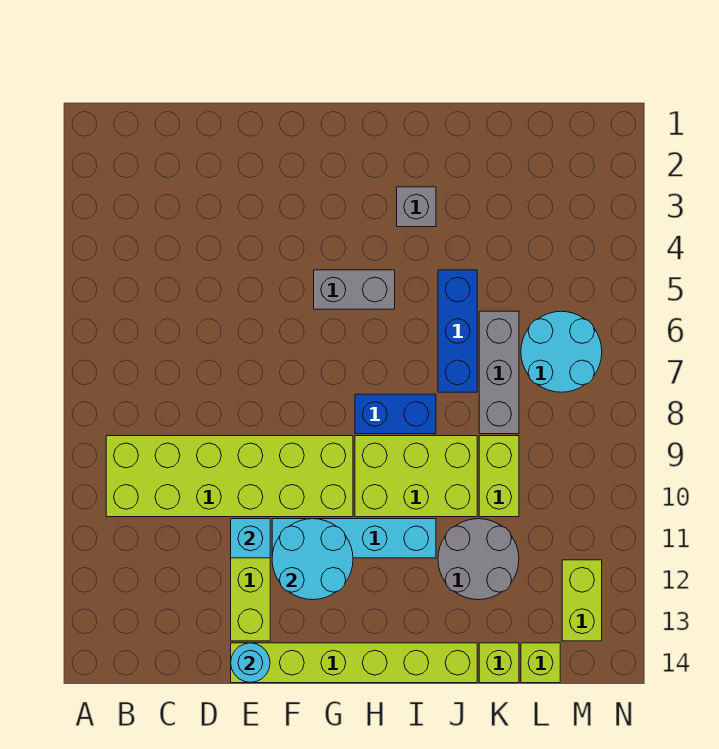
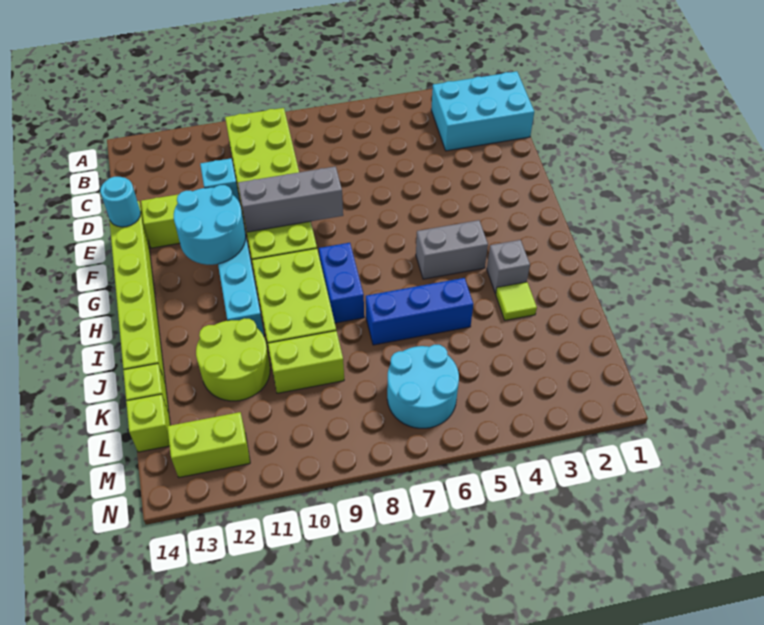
none -> cyan brick B1:C3 level 1
grey brick G5:H5 level 1 -> grey brick H4:H5 level 1
none -> lime tile J3 level 1
grey round brick J11:K12 level 1 -> lime round brick J11:K12 level 1
grey brick K6:K8 level 1 -> grey brick F8:F10 level 2

